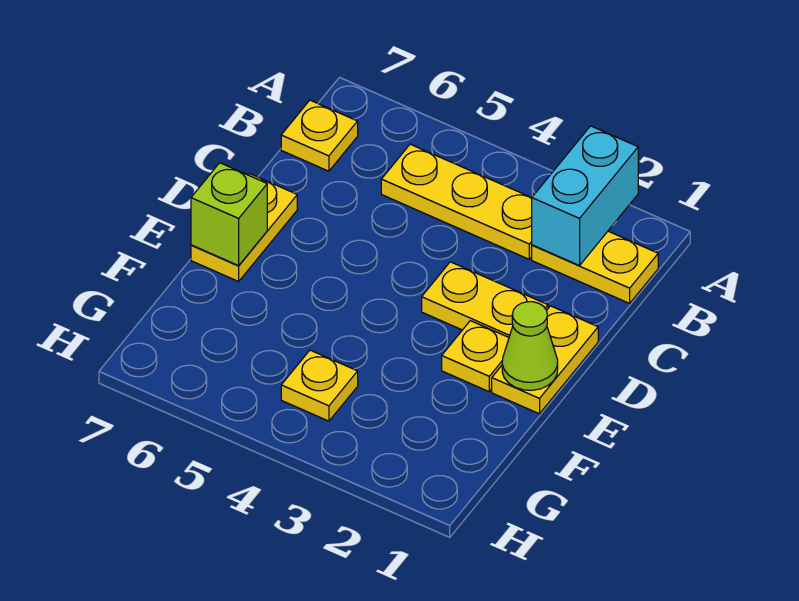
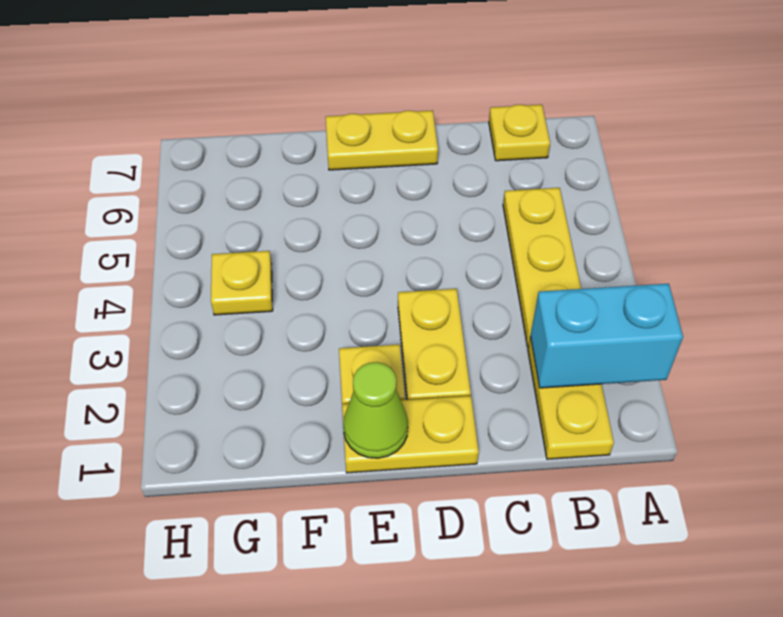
lime brick E7 level 2 -> none

